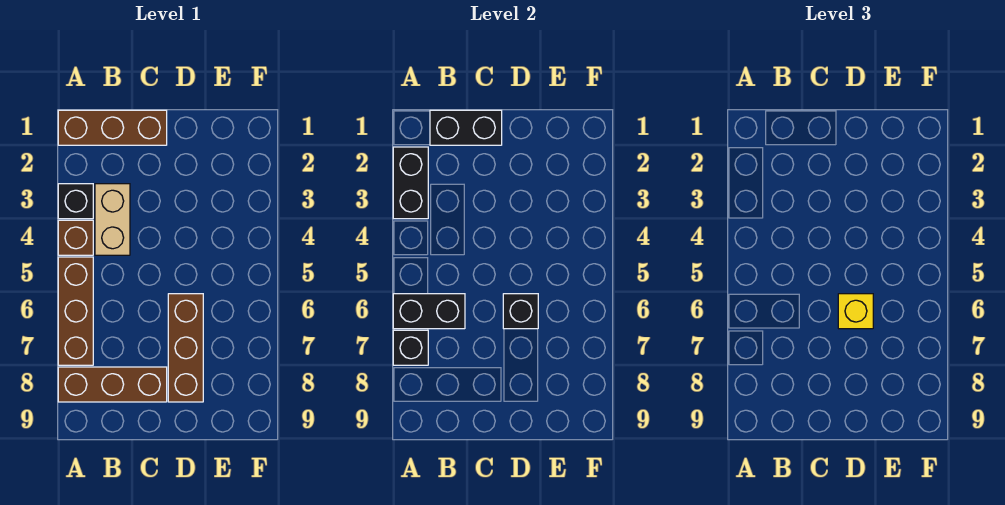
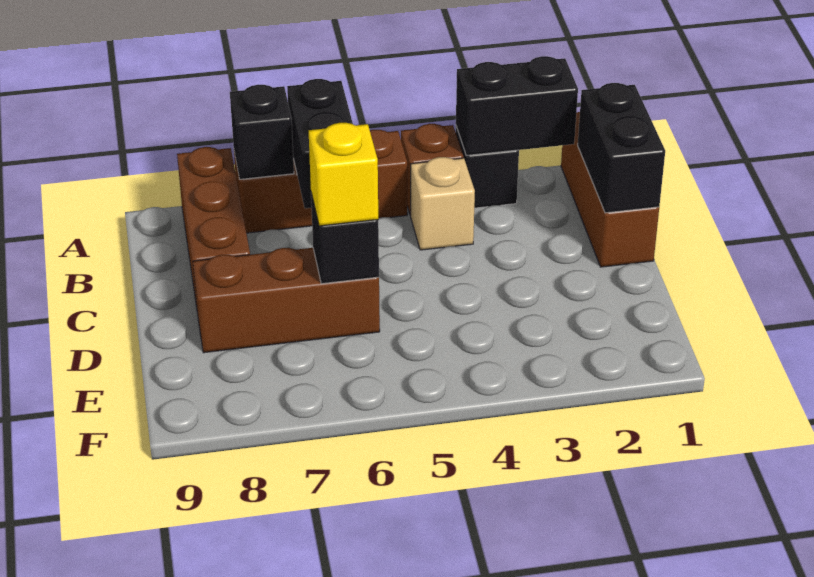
tan brick B3:B4 level 1 -> tan brick B4 level 1

